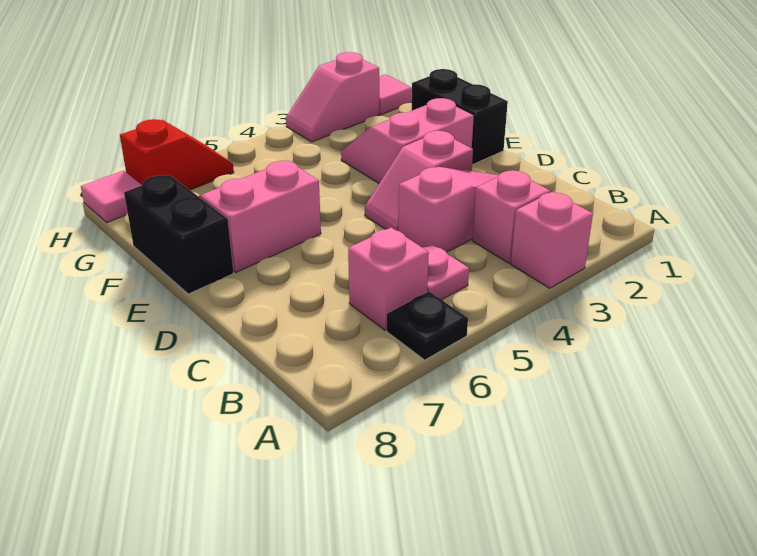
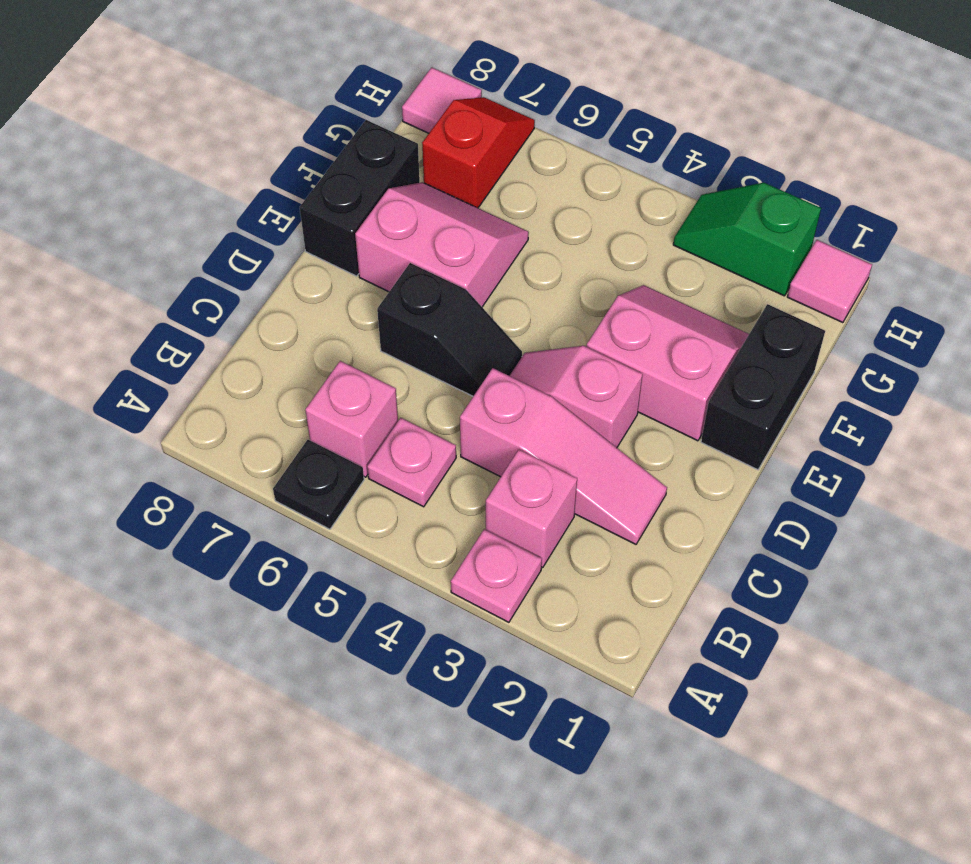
pink brick A3 level 1 -> pink plate A3 level 1
none -> black slope D5:D6 level 1 top 6
pink slope H2:H3 level 1 top 2 -> green slope H2:H3 level 1 top 2
red slope H6:H7 level 1 top 7 -> red slope G7:H7 level 1 top G

